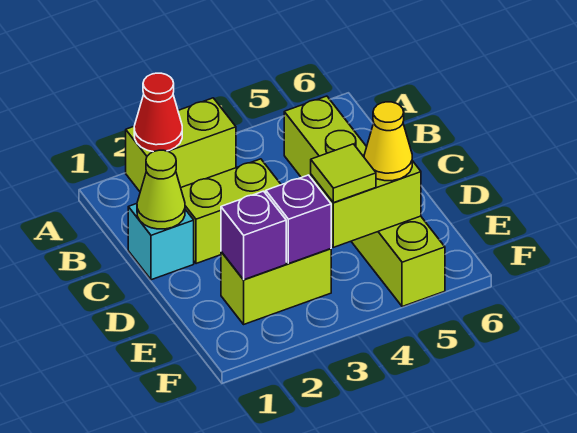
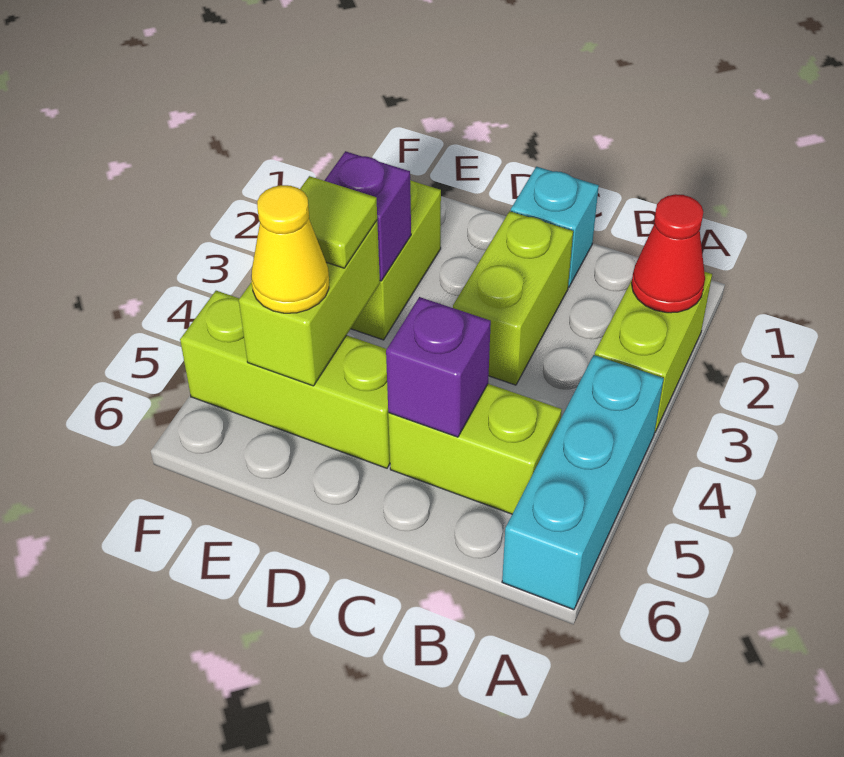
none -> cyan brick A4:A6 level 1
lime cone C1 level 2 -> none
purple brick E2 level 2 -> purple brick C5 level 2

